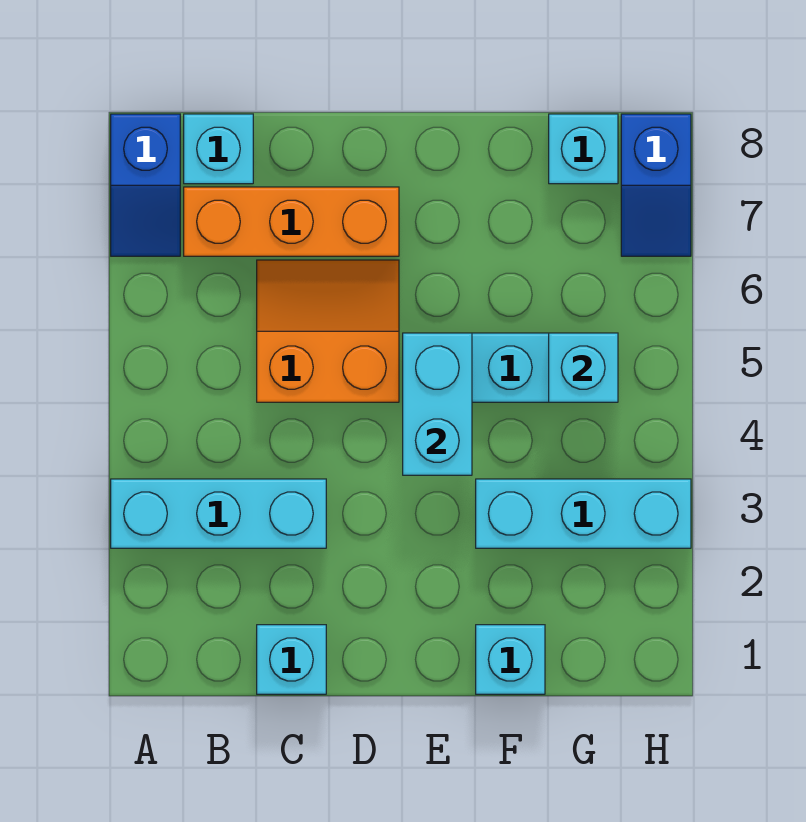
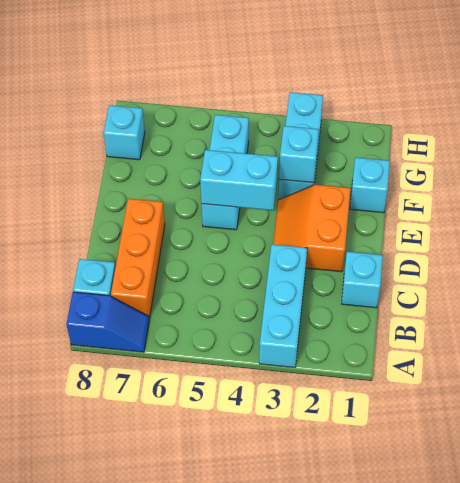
orange slope C5:D6 level 1 top 5 -> orange slope D2:E3 level 1 top 2
cyan brick G5 level 2 -> cyan brick F3 level 2
blue slope H7:H8 level 1 top 8 -> none

